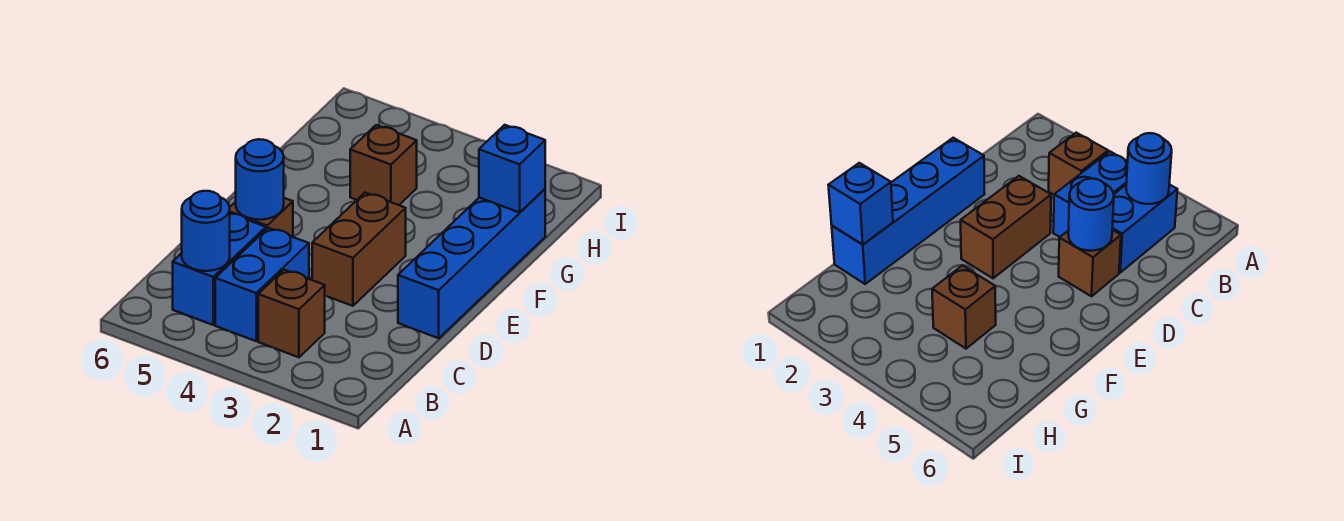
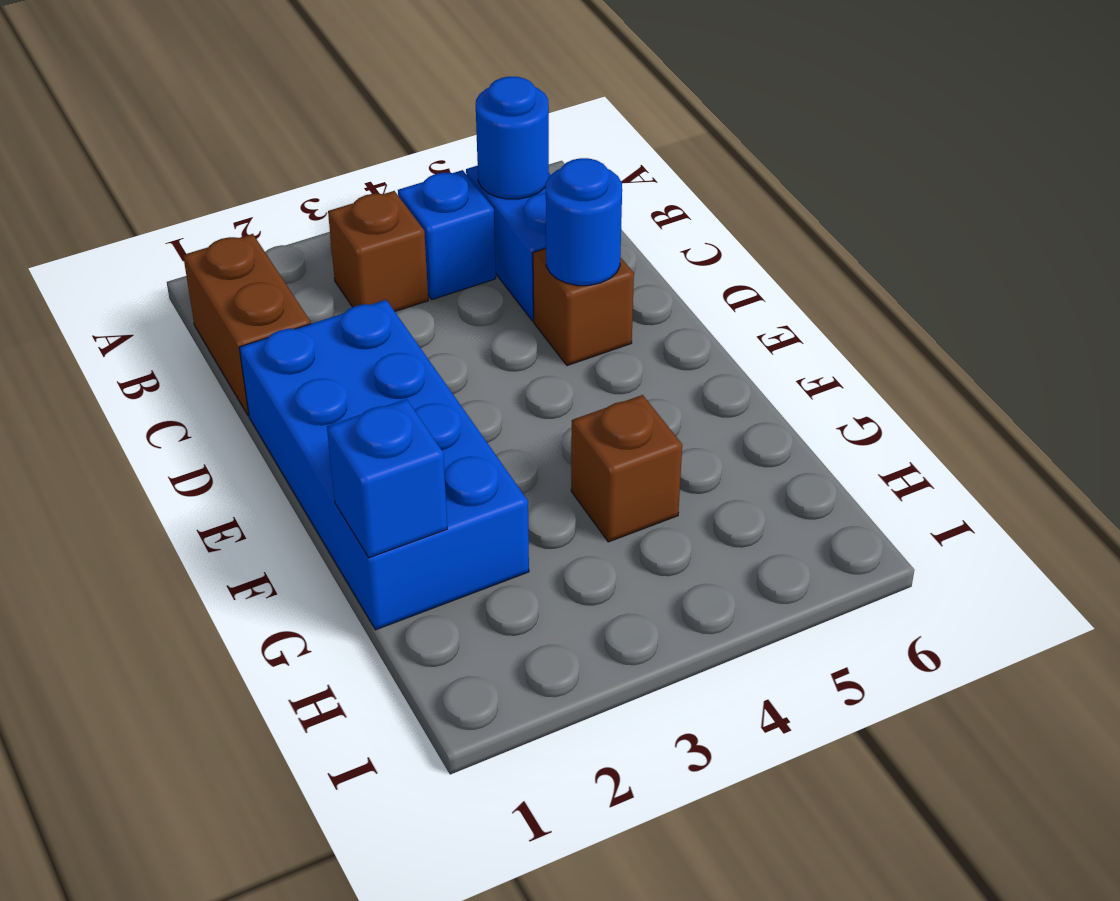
blue brick B4:C4 level 1 -> blue brick B4 level 1
blue brick D1:G1 level 1 -> blue brick D1:G2 level 1
brown brick D3:E3 level 1 -> brown brick B1:C1 level 1

